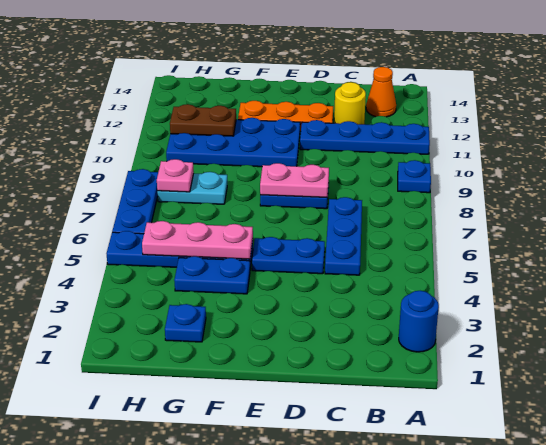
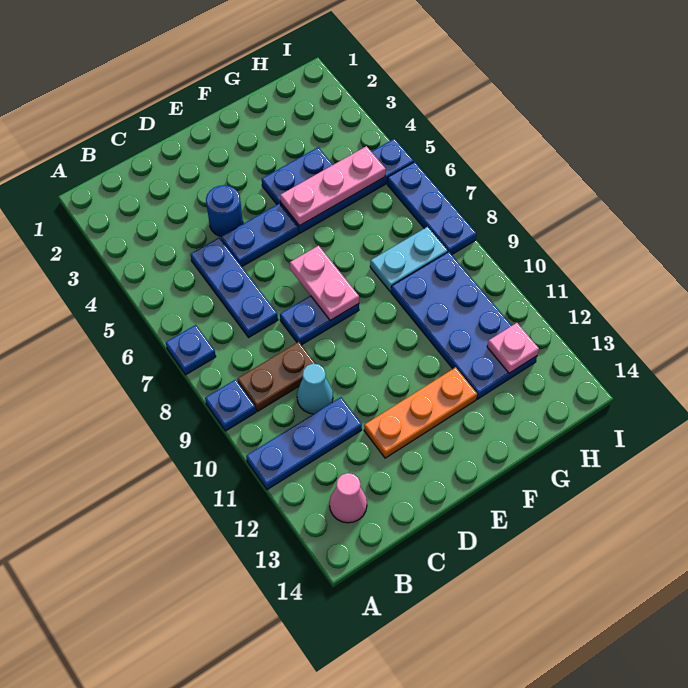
blue round brick A2 level 1 -> blue round brick D4 level 1
blue plate A11:D11 level 1 -> blue plate A11:C11 level 1
orange cone B13 level 1 -> pink cone B13 level 1
none -> cyan cone C10 level 1
yellow round brick C12 level 1 -> none
pink plate D8:E8 level 2 -> pink plate E7:E8 level 2
blue plate E10:H11 level 1 -> blue plate G9:H12 level 1
blue plate G2 level 1 -> blue plate A7 level 1
brown plate G11:H11 level 2 -> brown plate B9:C9 level 1
pink plate H8 level 2 -> pink plate H12 level 2

